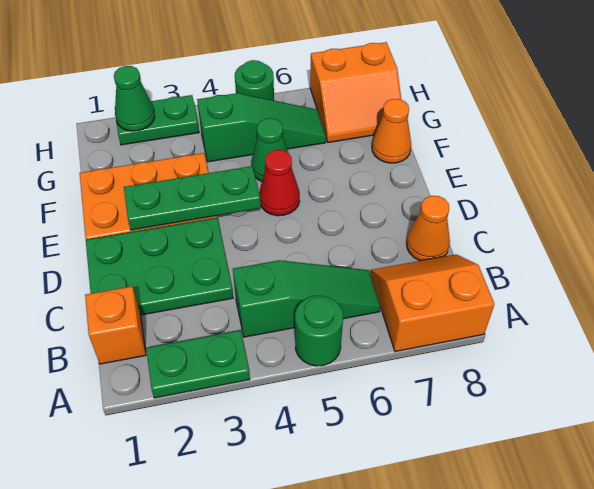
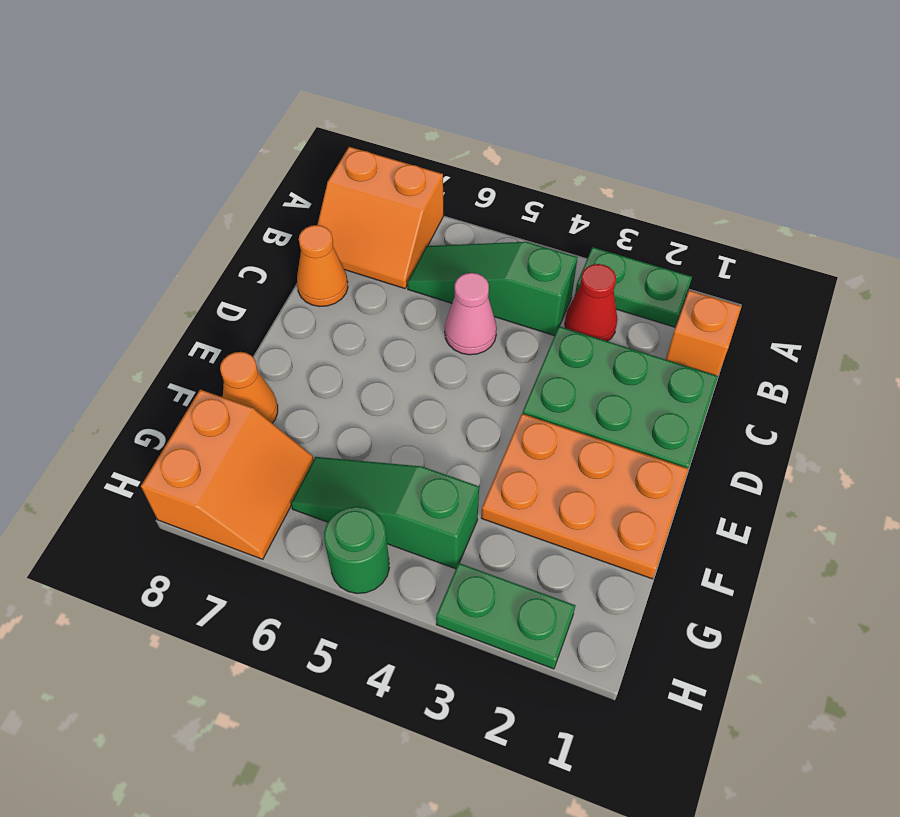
green round brick A5 level 1 -> none
none -> pink cone C5 level 1
green plate E2:E4 level 2 -> none
red cone E5 level 1 -> red cone B3 level 1
green cone F5 level 1 -> none
orange slope G7:H8 level 1 top H -> orange slope G7:H8 level 1 top 8
green cone H2 level 2 -> none

